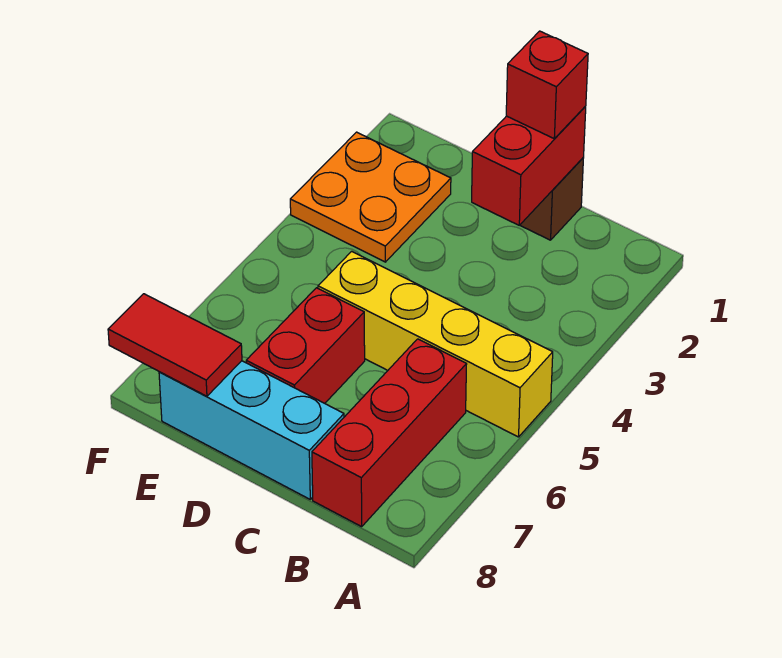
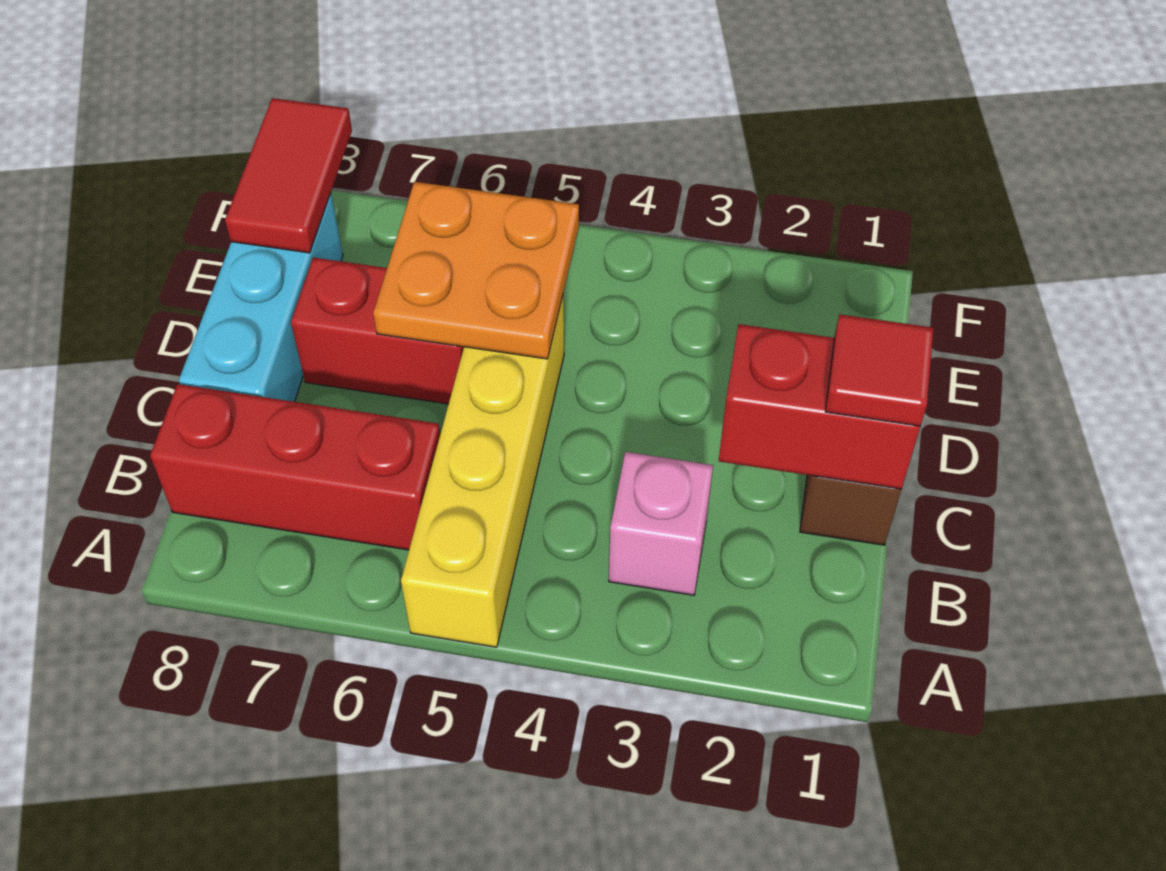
none -> pink brick B3 level 1
red brick C1 level 3 -> red tile C1 level 3
orange plate E2:F3 level 1 -> orange plate D5:E6 level 2

